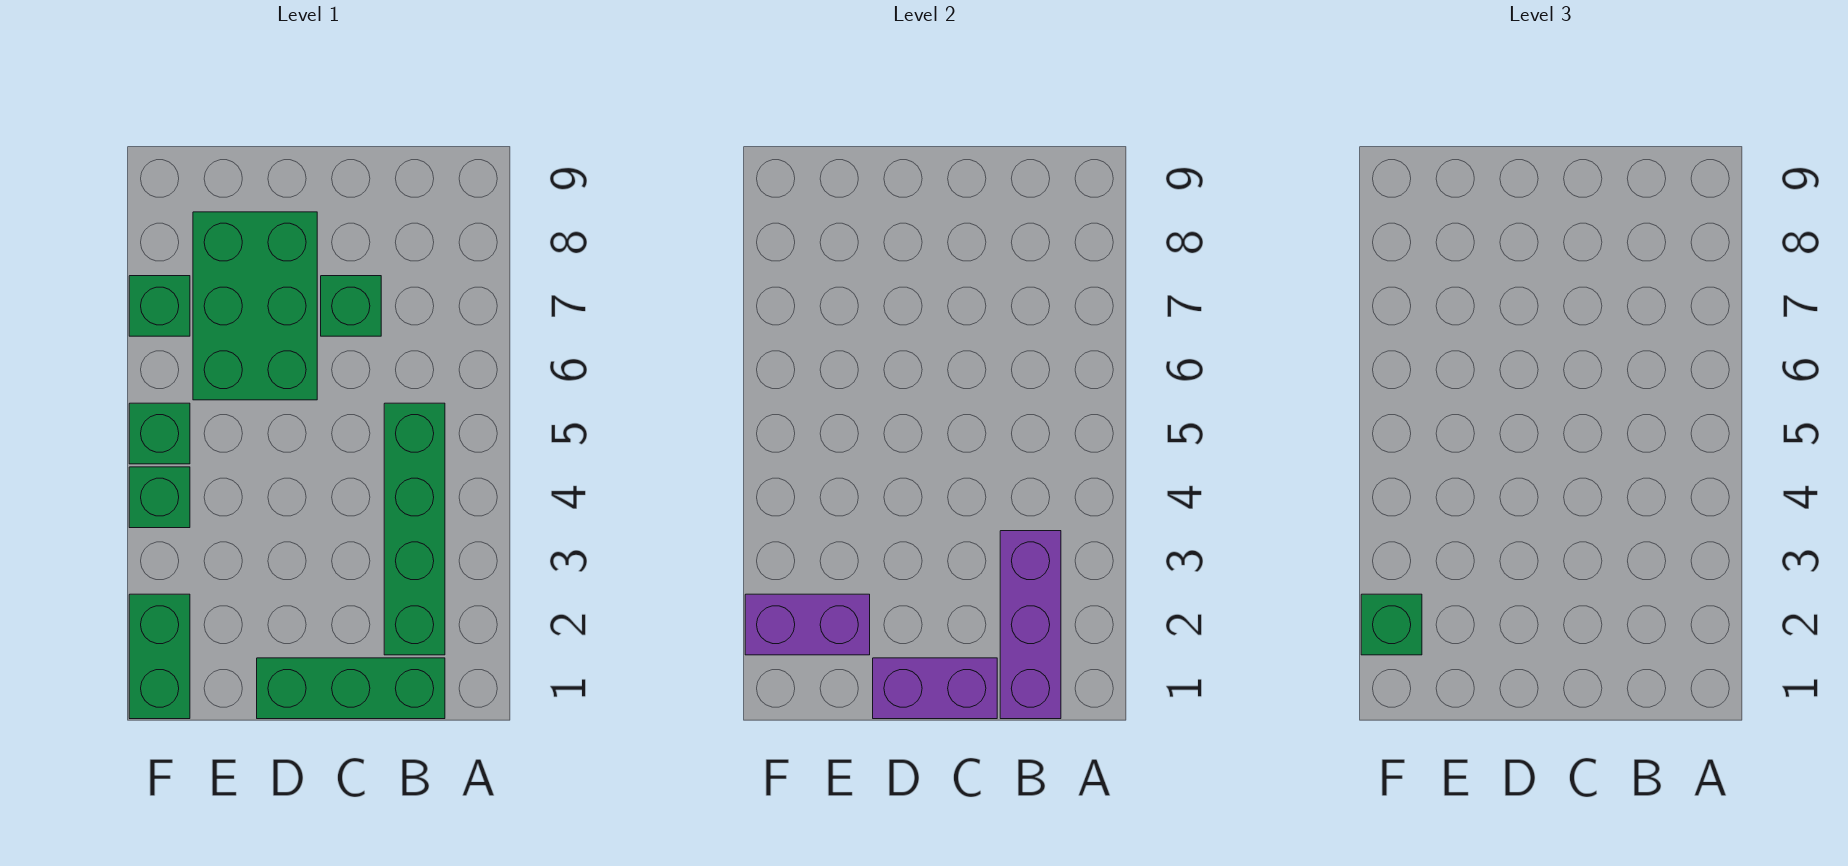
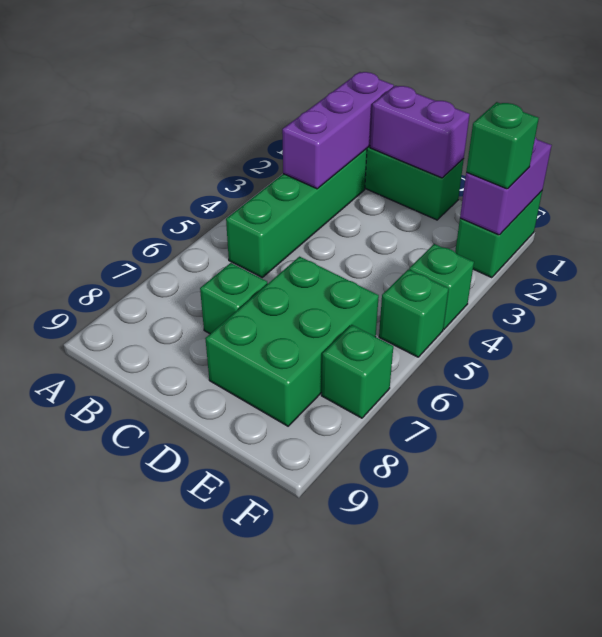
purple brick E2:F2 level 2 -> purple brick F1:F2 level 2

